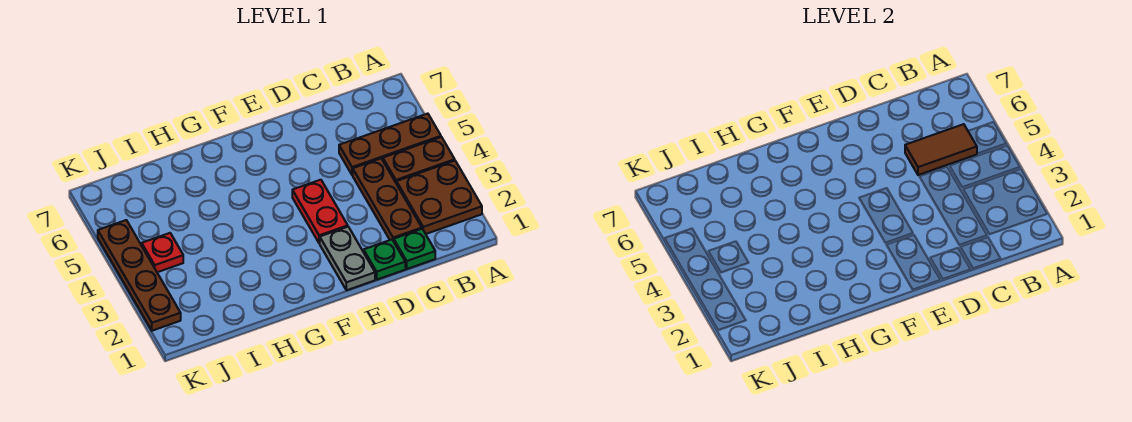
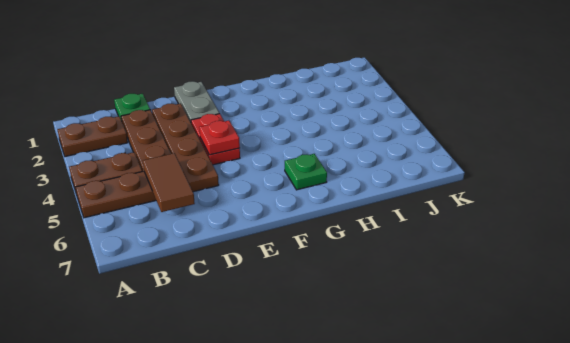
brown plate A2:B3 level 1 -> brown plate A2:B2 level 1
brown tile B5:C5 level 2 -> brown tile C5:C6 level 2
green plate D1 level 1 -> green plate G6 level 1
red plate J4 level 1 -> red plate E4 level 2
brown plate K2:K5 level 1 -> brown plate D2:D5 level 1

